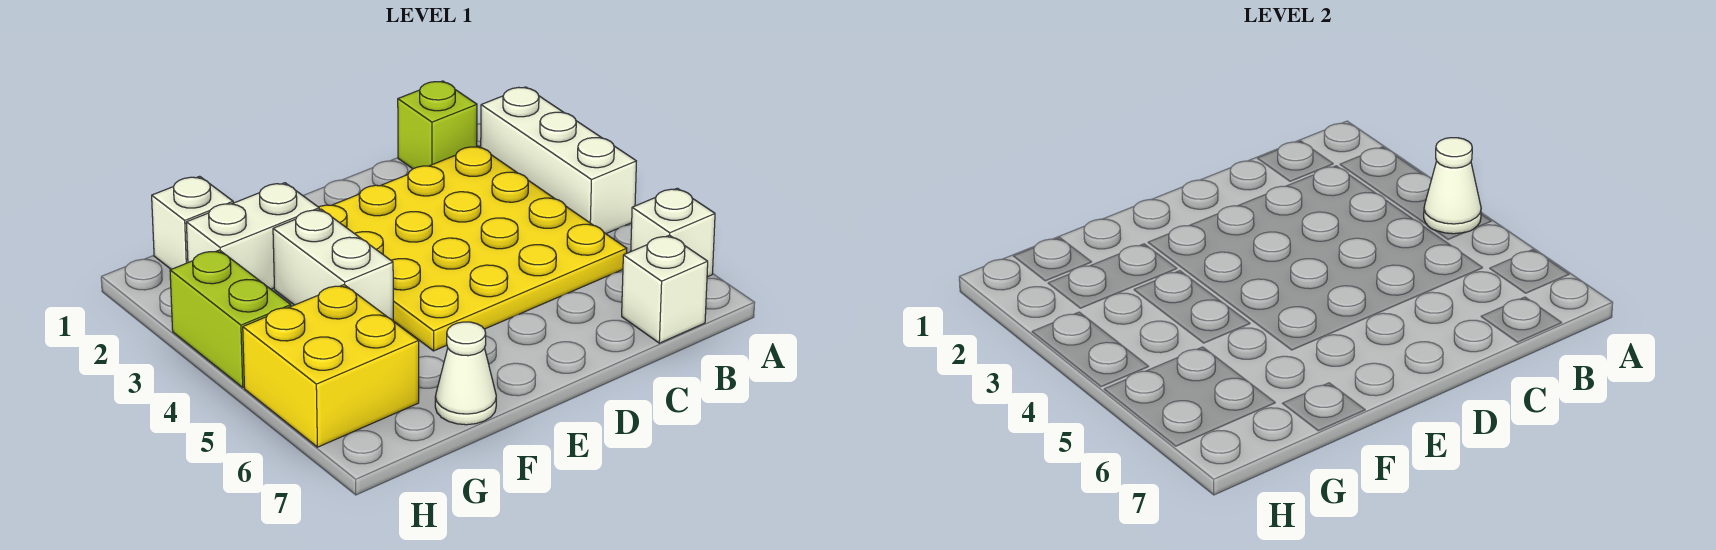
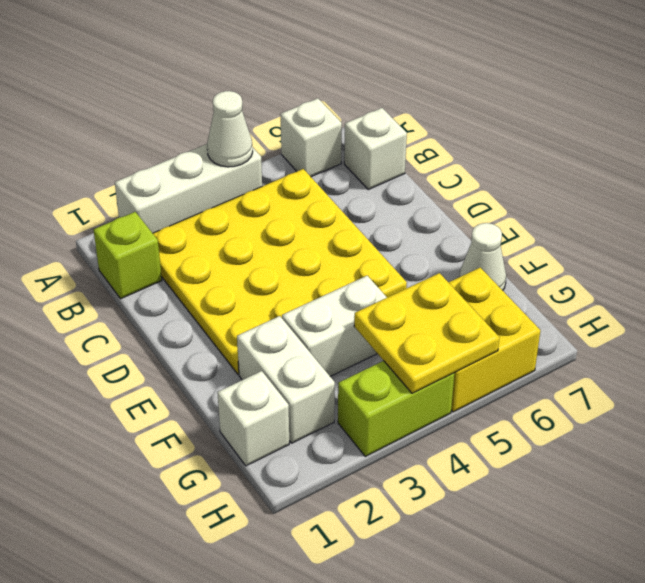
none -> yellow plate G4:H5 level 2

